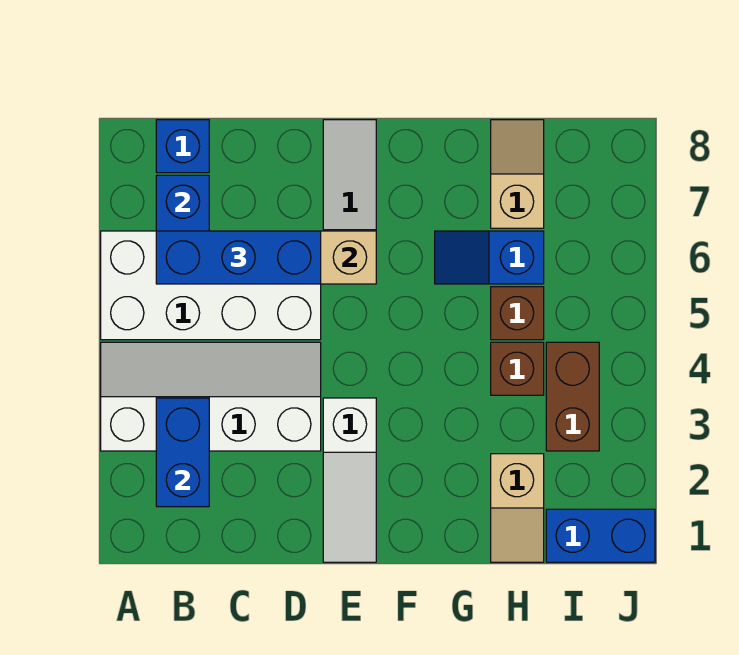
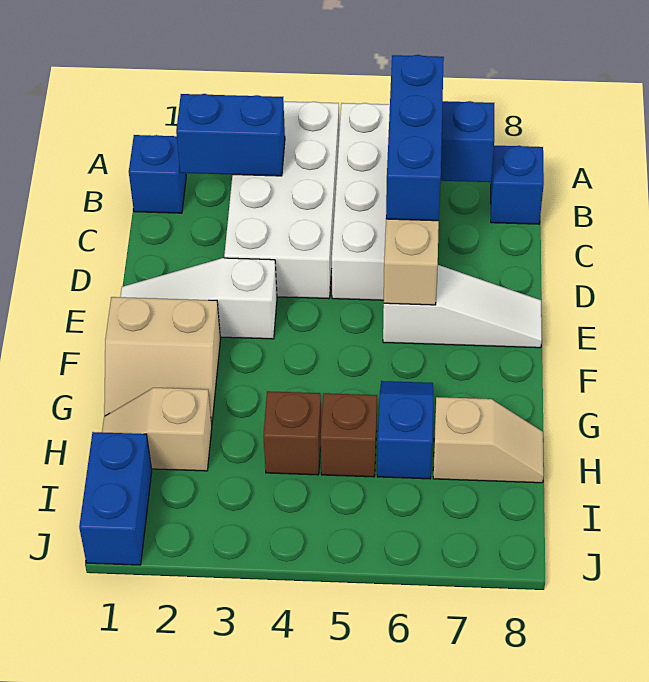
white slope A3:D4 level 1 top 3 -> white brick A3:D4 level 1
none -> blue brick B1 level 1
none -> tan slope F1:G2 level 1 top F
brown brick I3:I4 level 1 -> none

